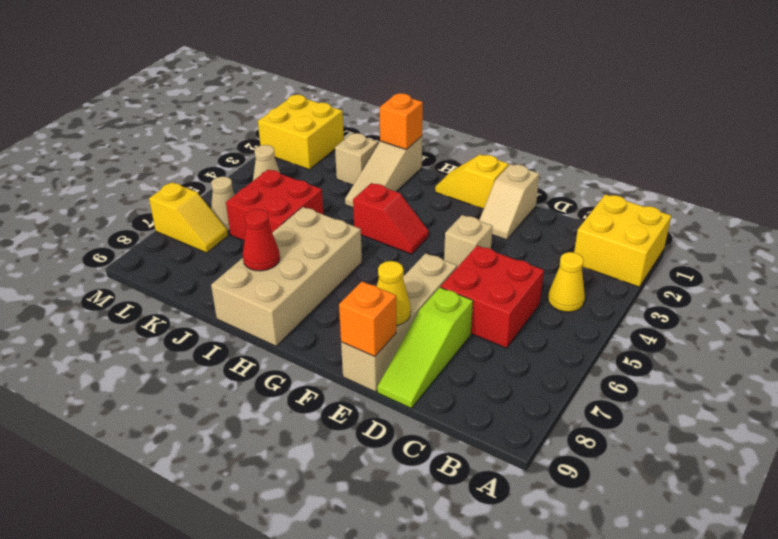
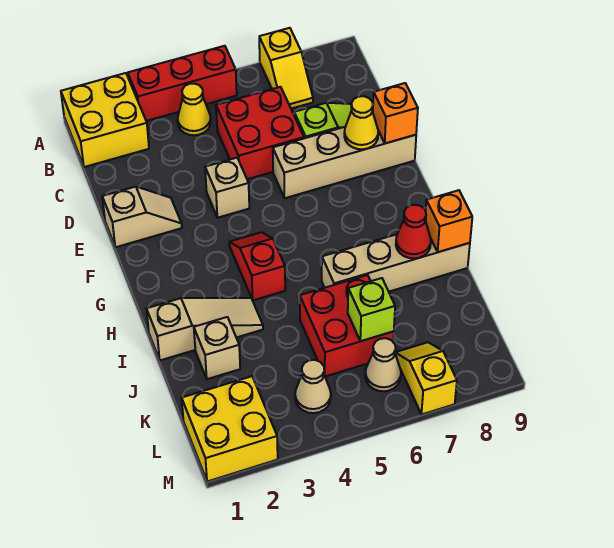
none -> red brick A3:A5 level 1
yellow slope F1:G1 level 1 top F -> yellow slope A7:B7 level 1 top A
tan brick H6:I9 level 1 -> tan brick I6:I9 level 1
orange brick I1 level 2 -> orange brick I9 level 2
none -> lime brick K6 level 2

